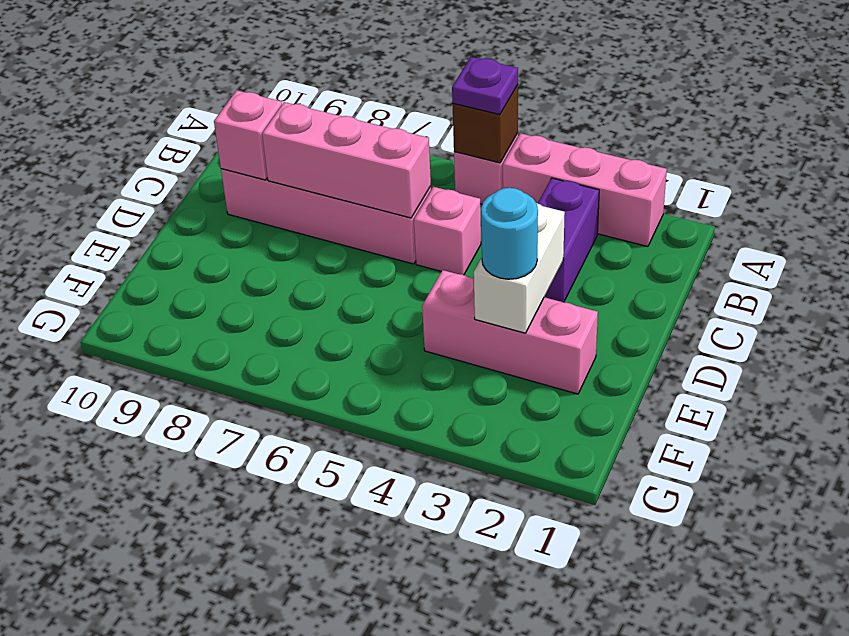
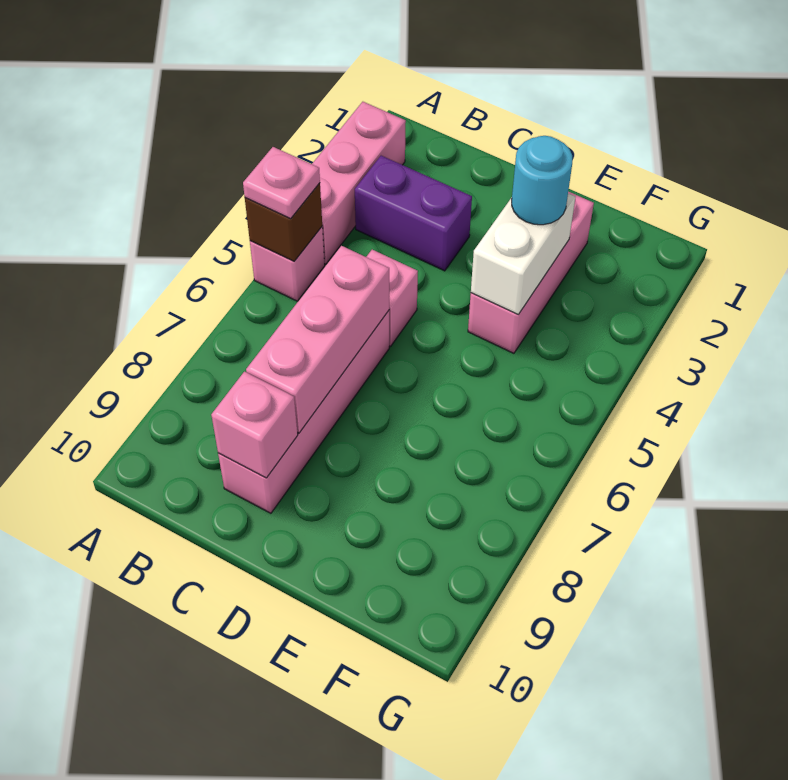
purple plate A5 level 3 -> pink plate A5 level 3
white brick D3:E3 level 2 -> white brick E3:E4 level 2

